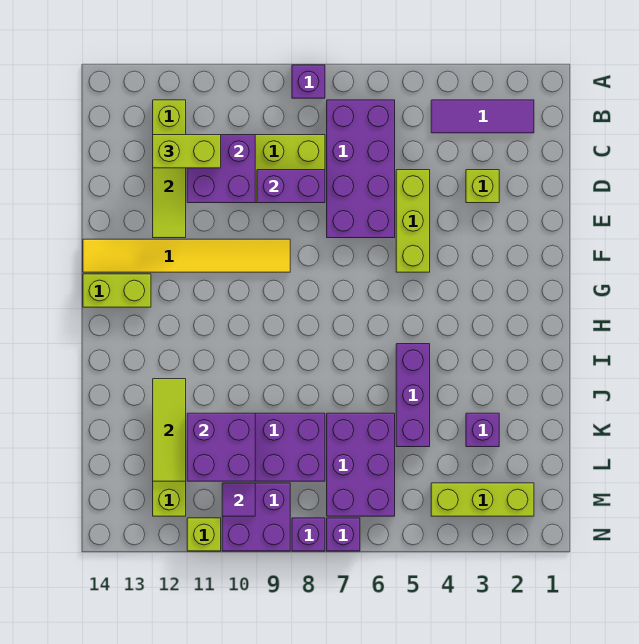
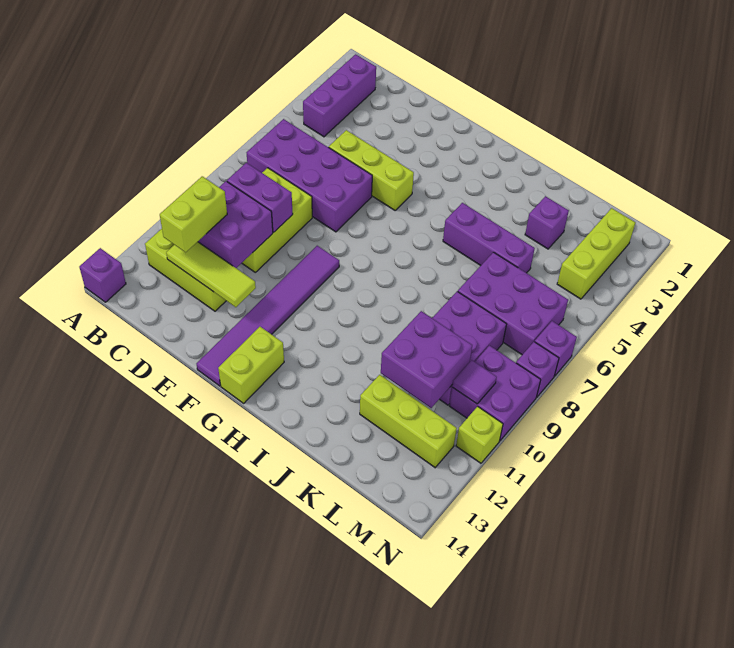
purple brick A8 level 1 -> purple brick A14 level 1
purple tile B2:B4 level 1 -> purple brick B2:B4 level 1
lime brick D3 level 1 -> none
purple brick D8:D9 level 2 -> purple brick C9:D9 level 2
yellow tile F9:F14 level 1 -> purple tile F9:F14 level 1
lime tile J12:L12 level 2 -> none

